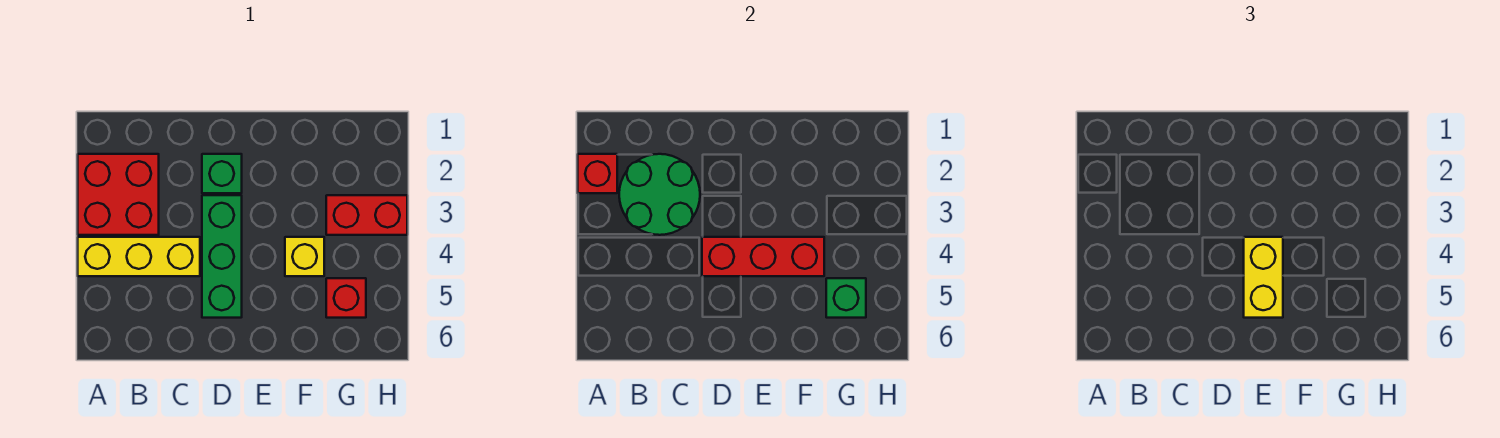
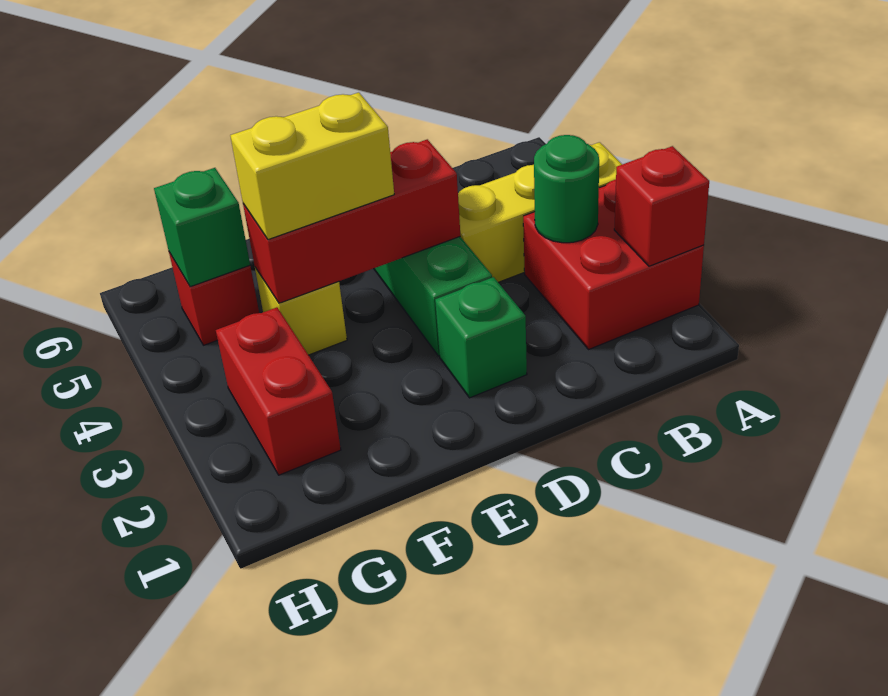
green round brick B2:C3 level 2 -> green round brick B3 level 2
yellow brick E4:E5 level 3 -> yellow brick E4:F4 level 3
red brick G3:H3 level 1 -> red brick G2:G3 level 1

